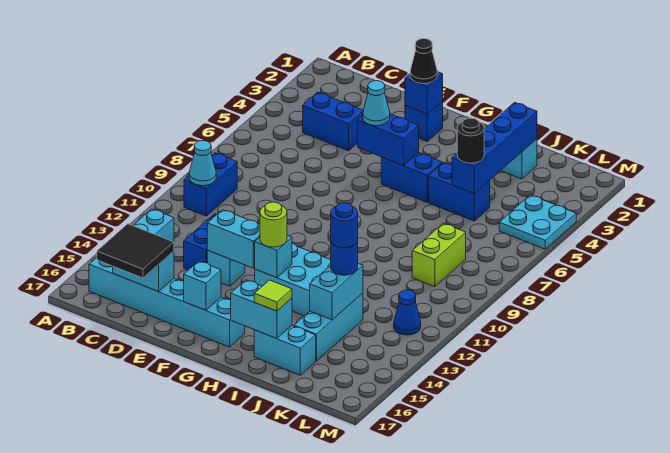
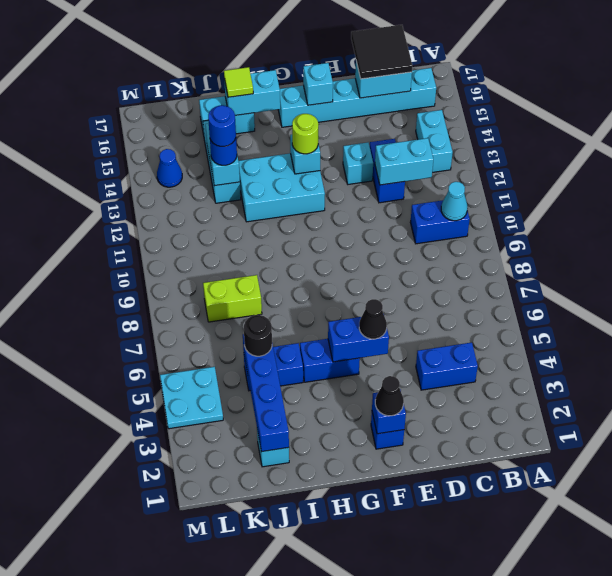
blue brick B9:B10 level 1 -> blue brick B10:C10 level 1
cyan brick E13:F13 level 2 -> cyan brick C12:D12 level 2
cyan cone F5 level 3 -> black cone F5 level 3
lime brick K8:K9 level 1 -> lime brick J8:K8 level 1
blue cone L12 level 1 -> blue cone L14 level 1

